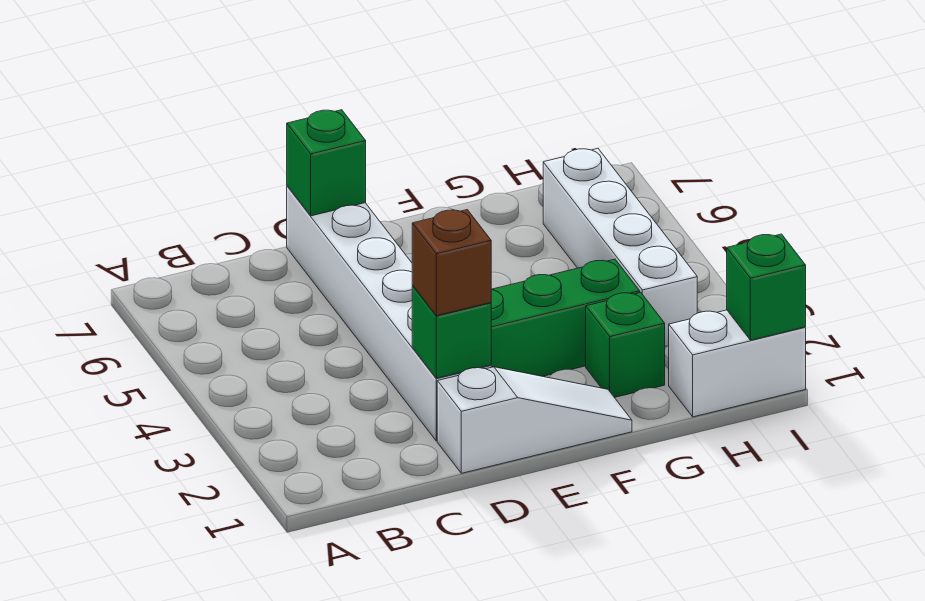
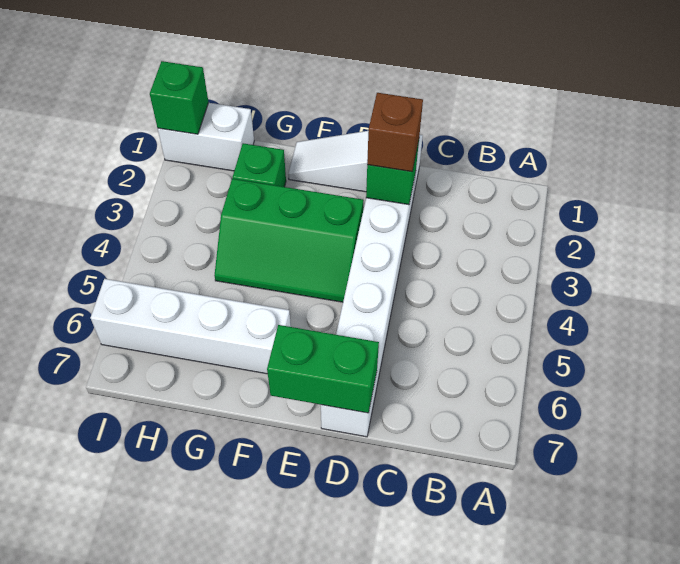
green brick D7 level 2 -> green brick D7:E7 level 2
white brick H3:H6 level 1 -> white brick F6:I6 level 1

